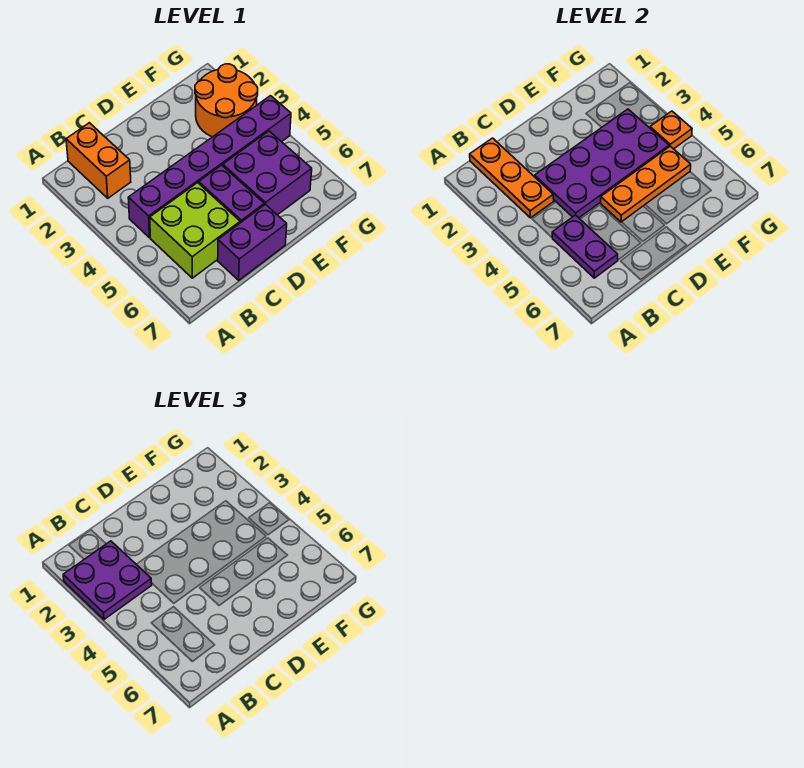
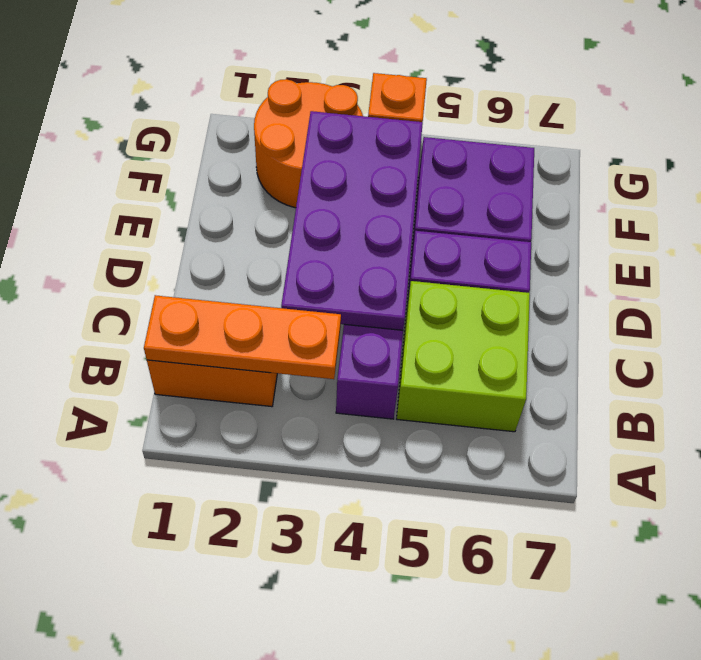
purple plate A2:B3 level 3 -> none
purple plate B5:B6 level 2 -> none
purple brick C7:D7 level 1 -> none
orange plate D5:F5 level 2 -> none

